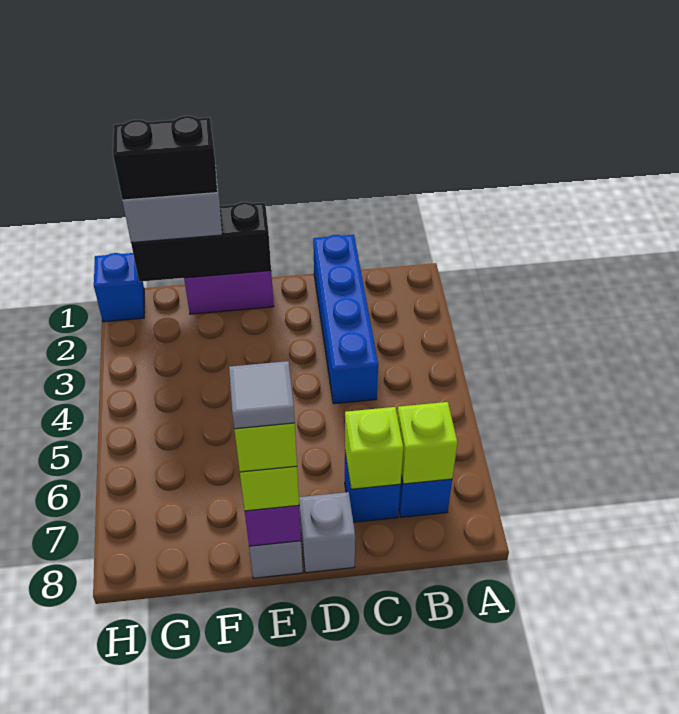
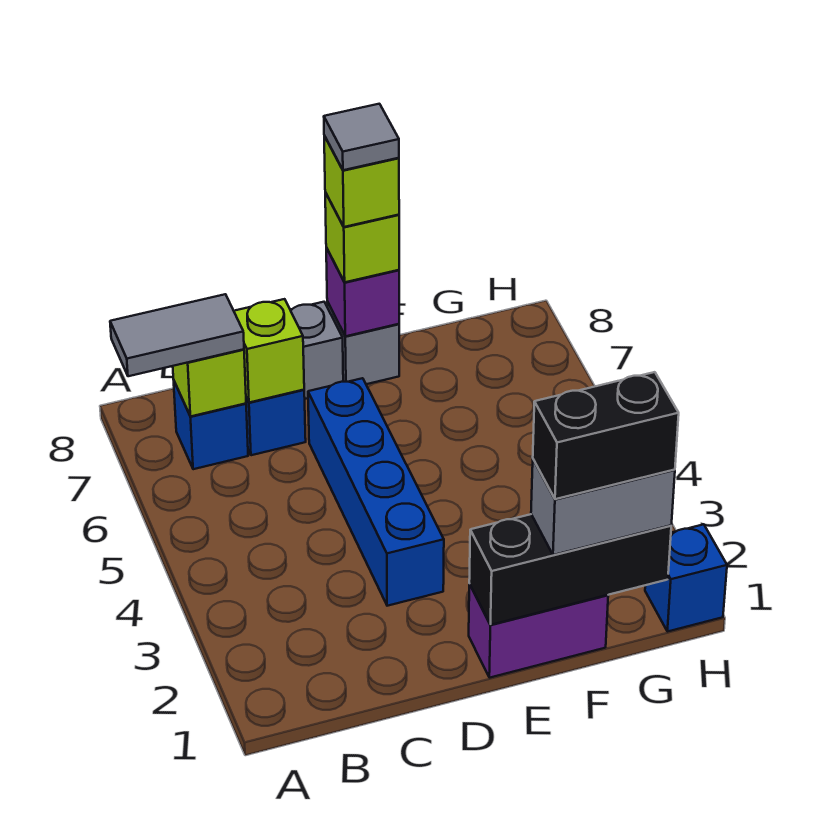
none -> grey tile A7:B7 level 3
blue brick C1:C4 level 1 -> blue brick D3:D6 level 1

